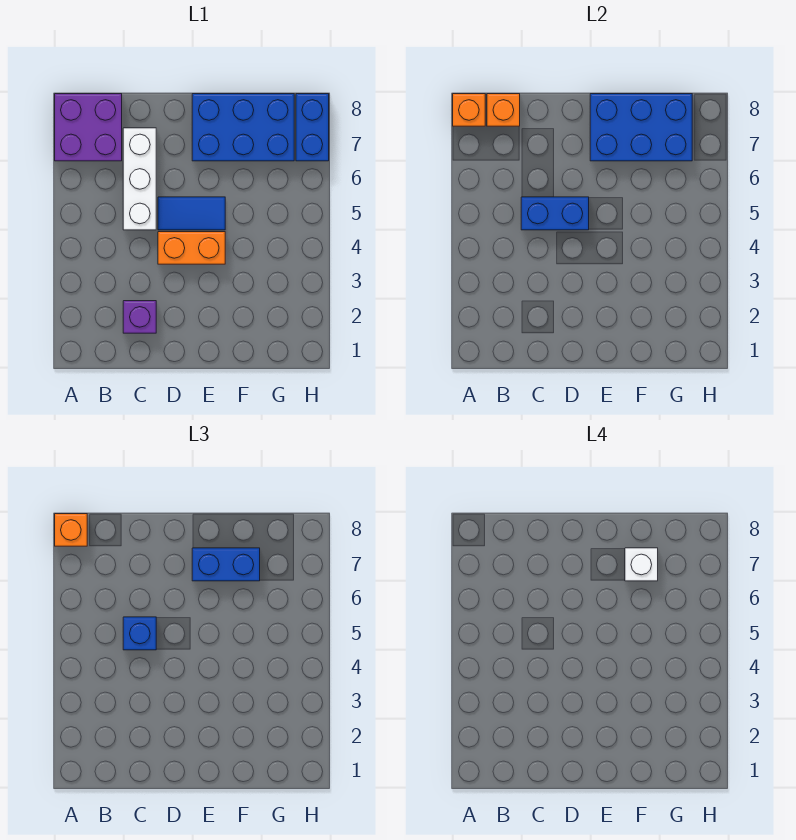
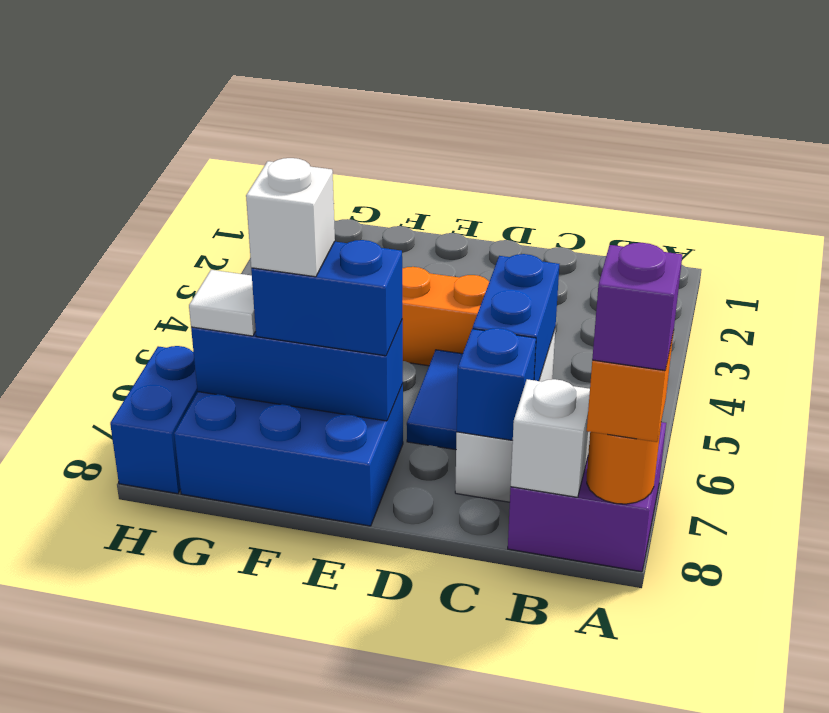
orange brick A8 level 2 -> orange round brick A8 level 2
orange brick B8 level 2 -> white brick B8 level 2
purple brick C2 level 1 -> purple brick A8 level 4
blue brick C5:D5 level 2 -> blue brick C5:C6 level 2
blue brick C5 level 3 -> blue brick C7 level 2
blue tile D5:E5 level 1 -> blue tile D5:D6 level 1
blue brick E7:G8 level 2 -> blue brick E7:G7 level 2
none -> white tile G7 level 3

